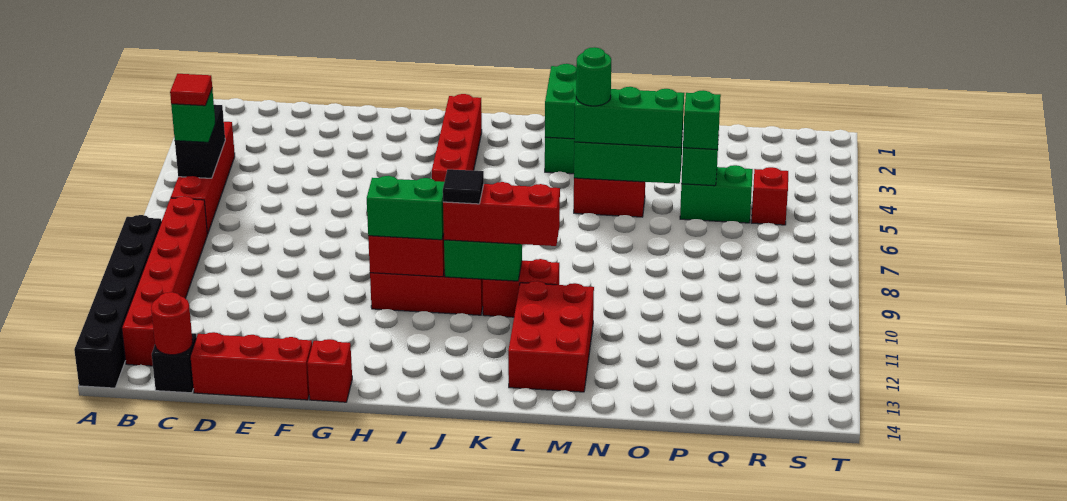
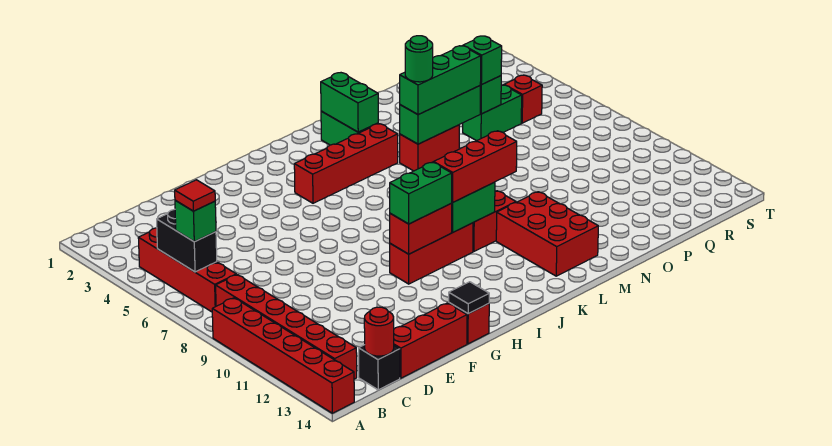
black brick A9:A14 level 1 -> red brick A9:A14 level 1
red brick I2:I5 level 1 -> red brick I4:L4 level 1
black tile J10 level 4 -> black tile G14 level 2

